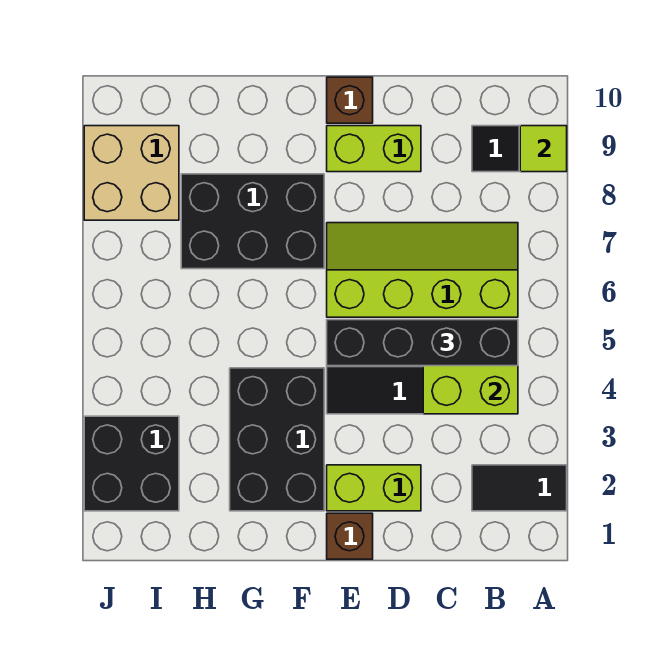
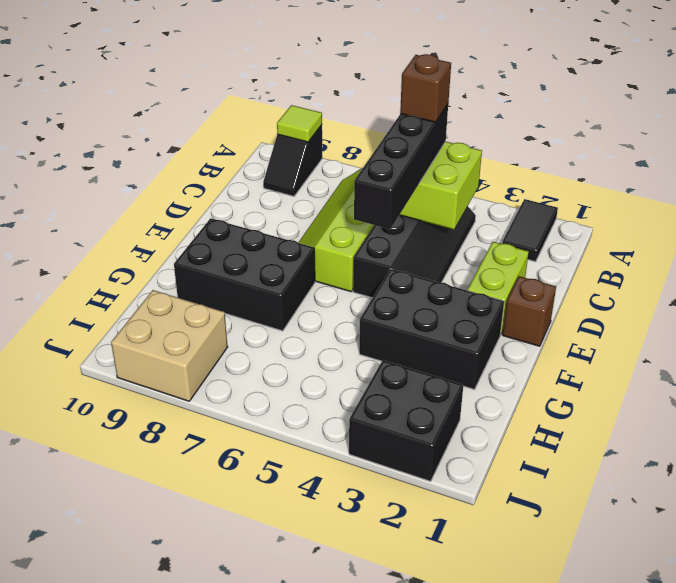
lime brick D9:E9 level 1 -> none
brown brick E10 level 1 -> brown brick B5 level 4
black brick F7:H8 level 1 -> black brick F7:G9 level 1

